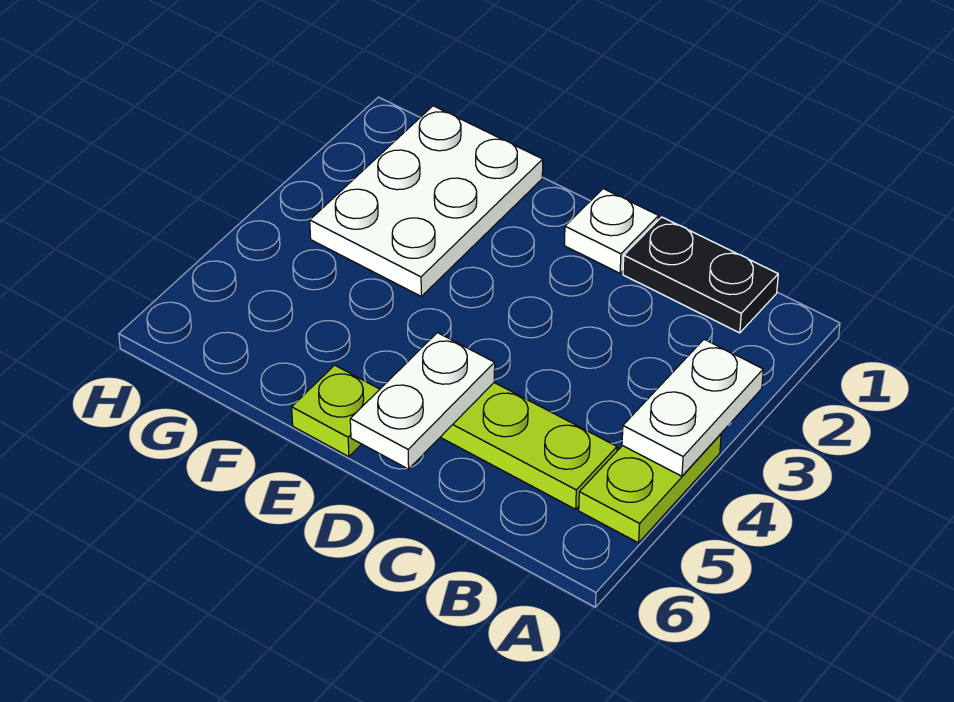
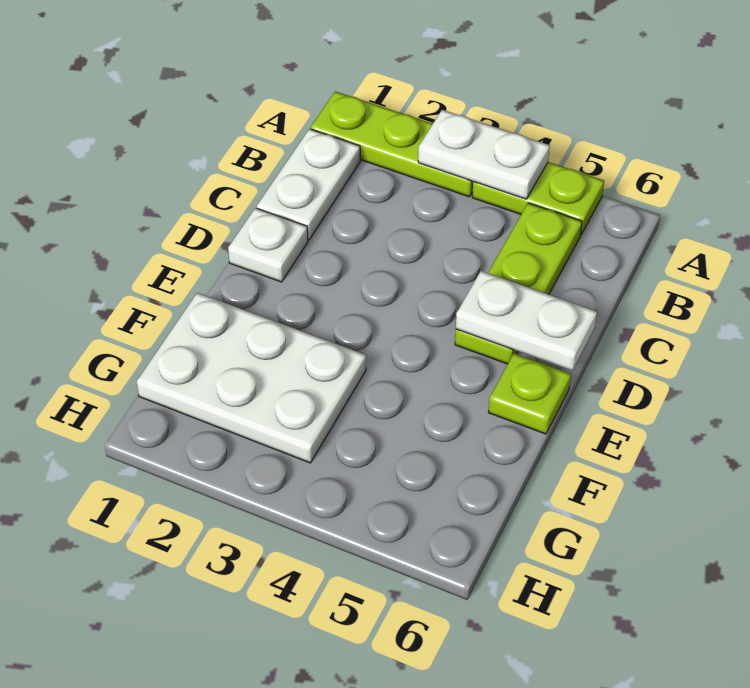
none -> lime plate A1:A3 level 1
black plate B1:C1 level 1 -> white plate B1:C1 level 1

